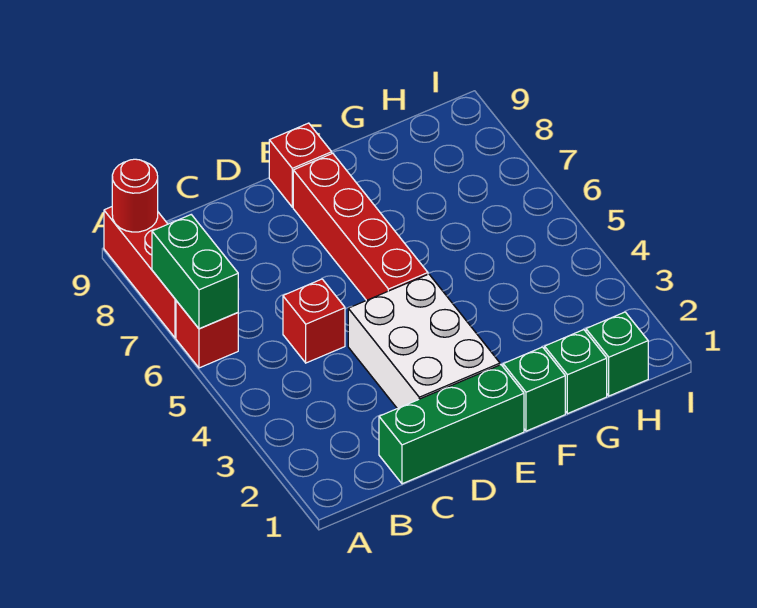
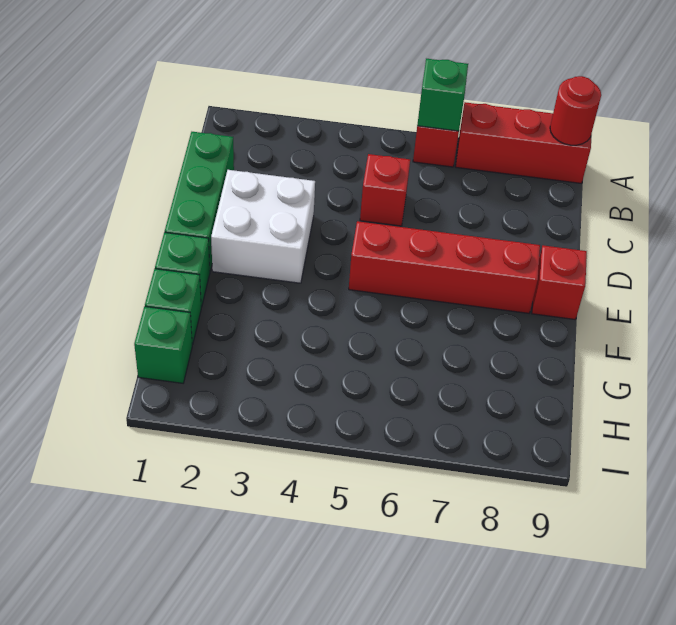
green brick A6:A7 level 2 -> green brick A6 level 2
white brick D2:E4 level 1 -> white brick D2:E3 level 1

